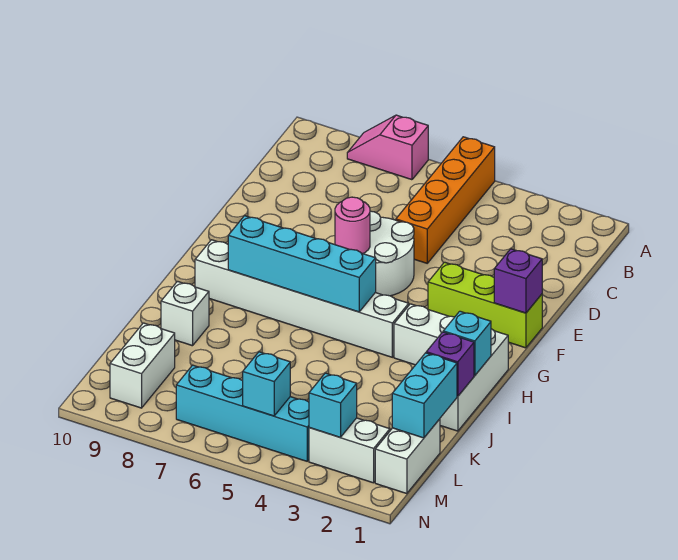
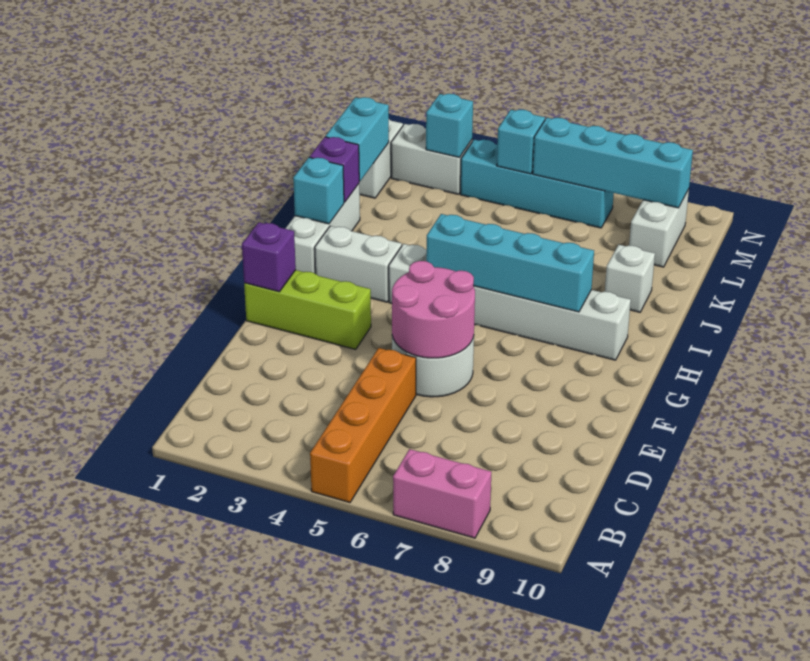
pink slope A7:A8 level 1 top 7 -> pink brick A7:A8 level 1
pink round brick F6 level 2 -> pink round brick E5:F6 level 2
none -> cyan brick M6:M9 level 2

